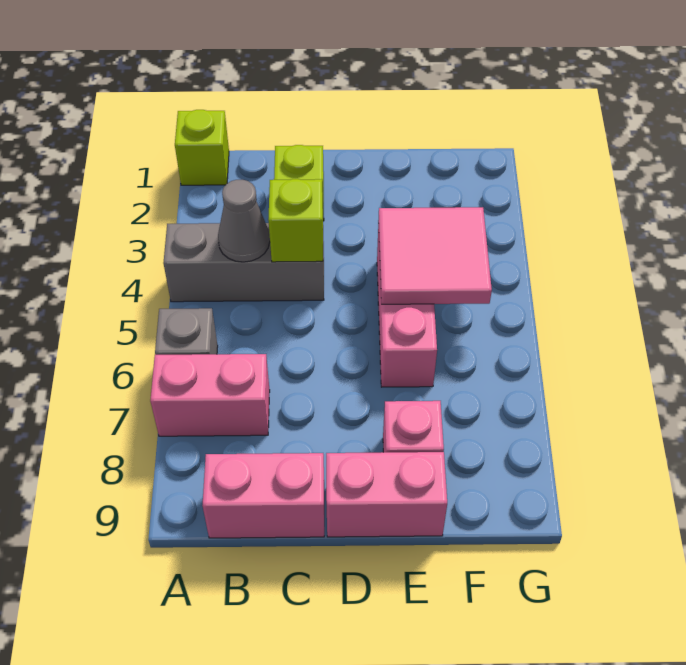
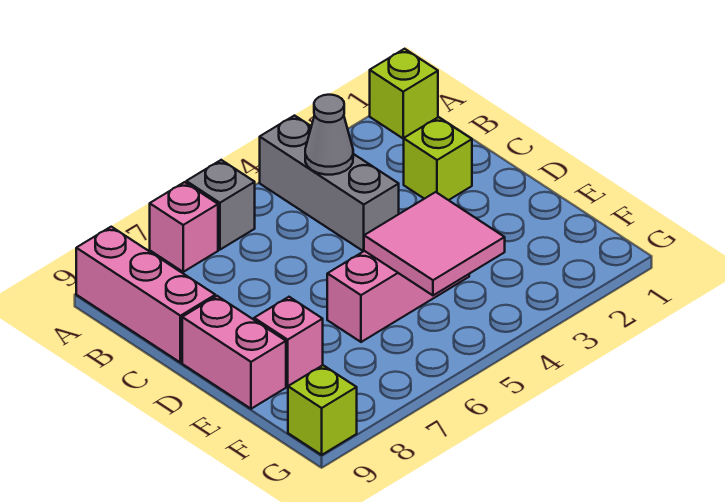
pink brick A7:B7 level 1 -> pink brick A7 level 1
pink brick B9:C9 level 1 -> pink brick A9:C9 level 1
lime brick C4 level 2 -> lime brick G9 level 1

